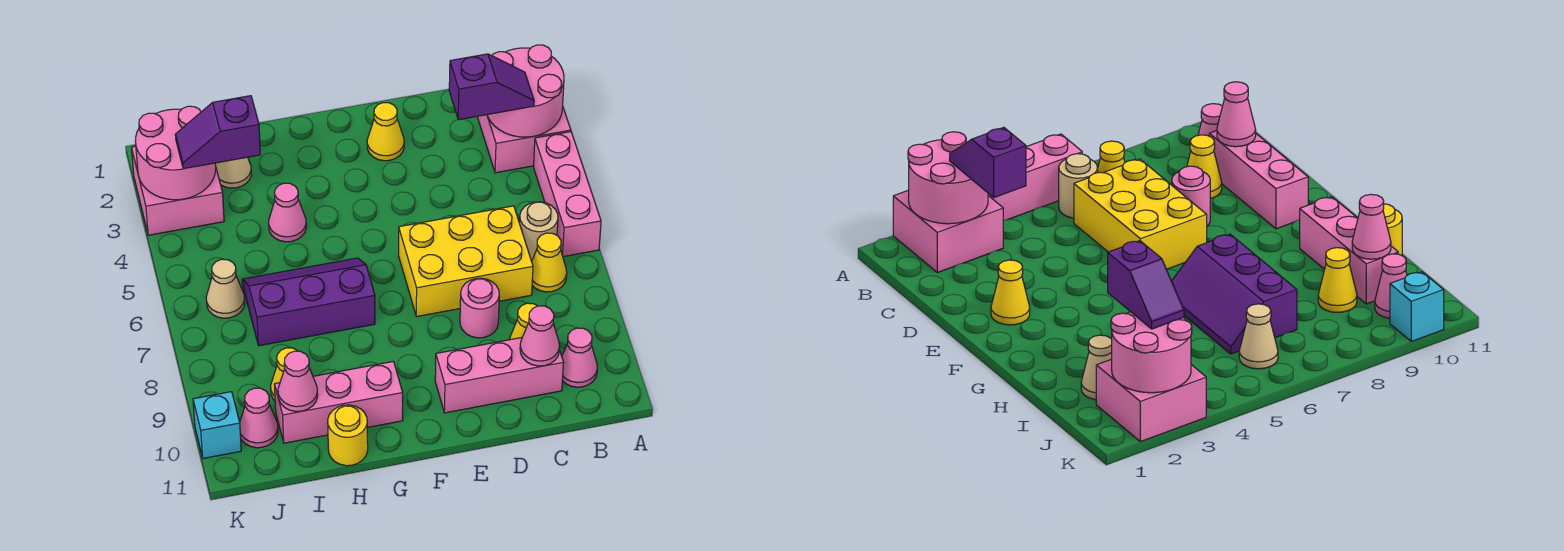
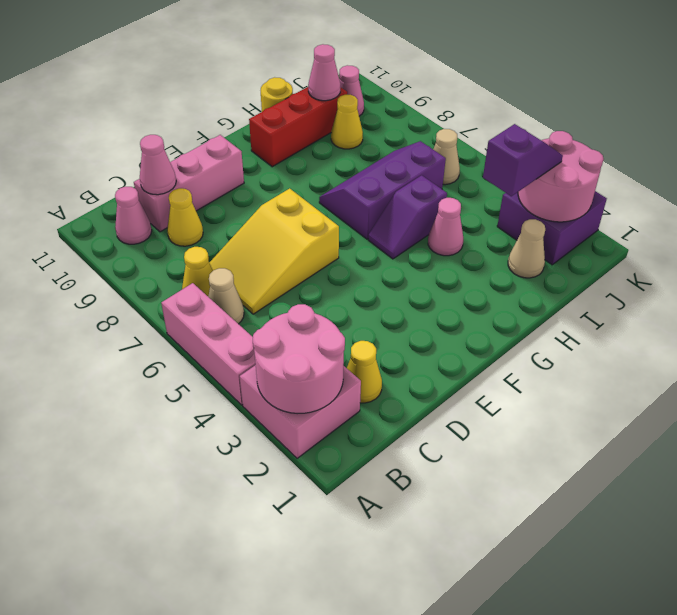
purple slope B3:C3 level 3 top C -> purple slope G5:H5 level 1 top H
tan round brick B6 level 1 -> tan cone B6 level 1
yellow brick C6:E7 level 1 -> yellow slope C6:E7 level 1 top E
pink round brick D8 level 1 -> none
yellow cone E2 level 1 -> yellow cone C2 level 1
purple slope G6:I7 level 1 top 7 -> purple slope G6:I7 level 1 top 6
pink brick G10:I10 level 1 -> red brick G10:I10 level 1
pink brick J2:K3 level 1 -> purple brick J2:K3 level 1
cyan brick K10 level 1 -> none

